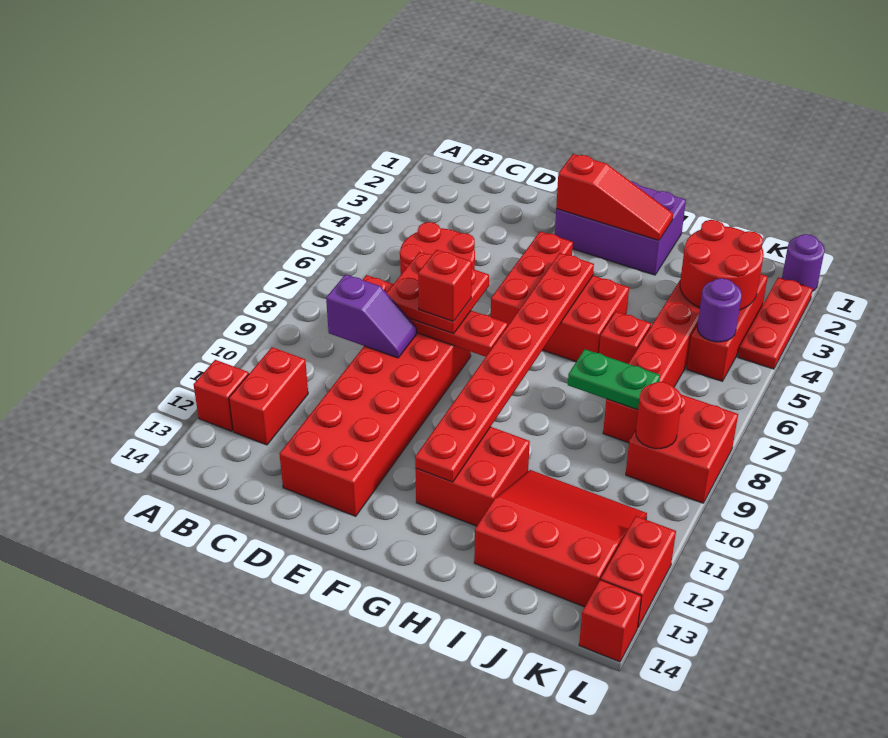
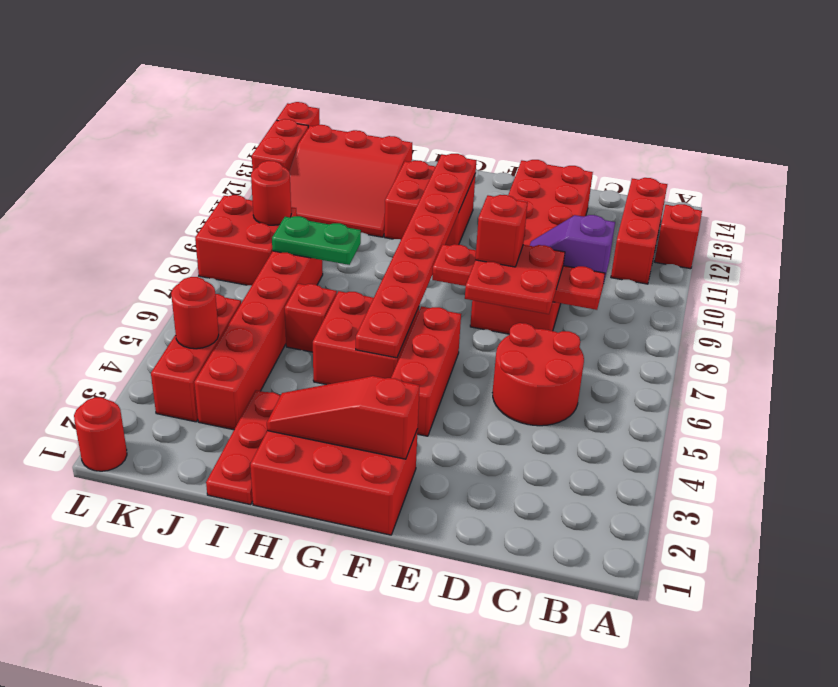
red brick B11:B12 level 1 -> red brick B11:B13 level 1
purple brick F1:H2 level 1 -> red brick F1:H2 level 1
red round brick J3:K4 level 2 -> red round brick K4 level 2
purple round brick K5 level 2 -> none
purple round brick L1 level 1 -> red round brick L1 level 1
red plate L2:L4 level 1 -> red plate I1:I3 level 1

